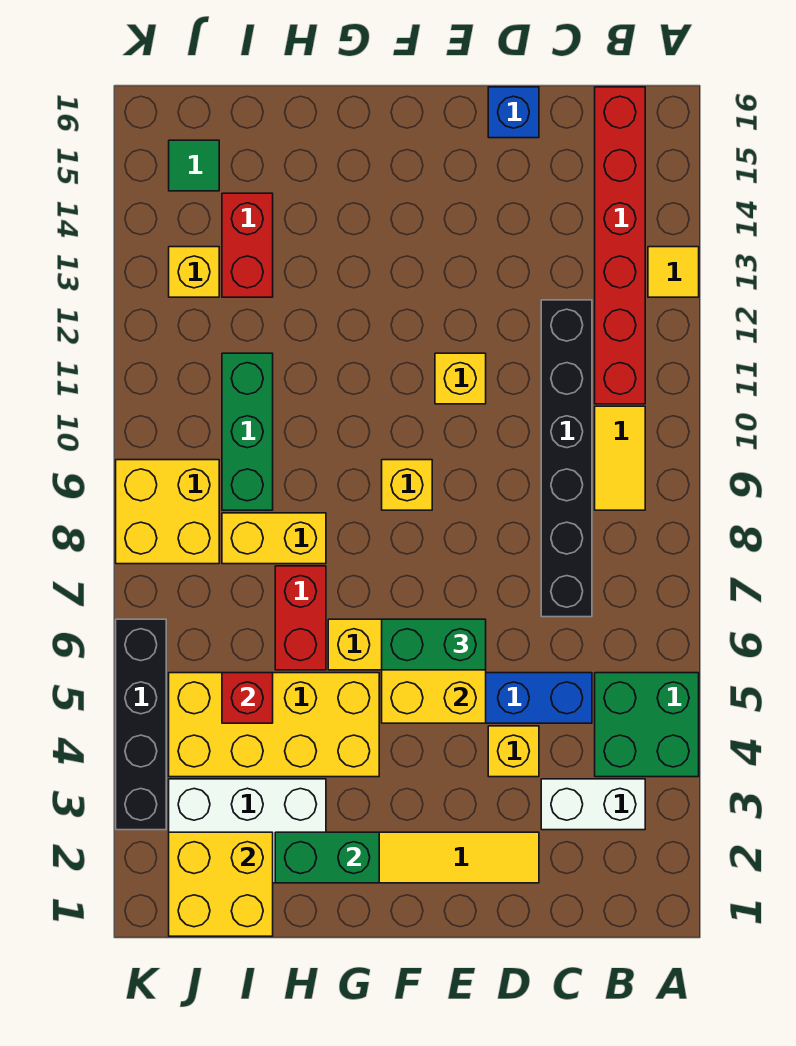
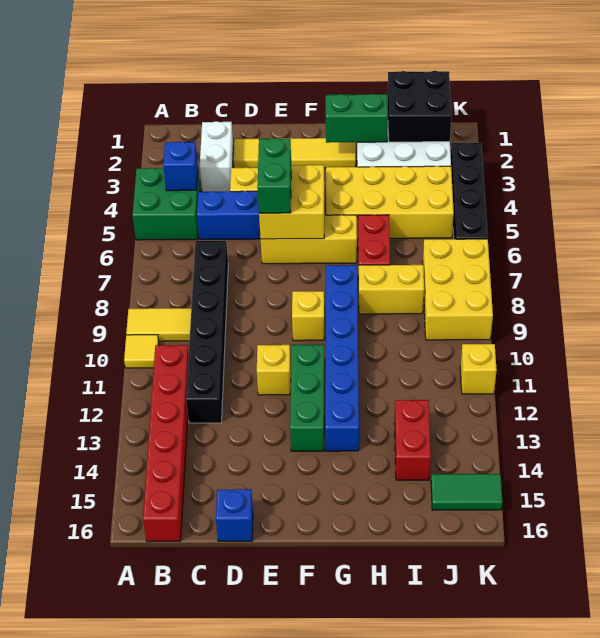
yellow tile A13 level 1 -> yellow tile A10 level 1
white brick B3:C3 level 1 -> white brick C2:C3 level 1
none -> blue brick B4 level 2
yellow tile B9:B10 level 1 -> yellow tile A9:B9 level 1
green brick E6:F6 level 3 -> green brick E5:E6 level 3
none -> blue brick G8:G13 level 1
yellow brick I1:J2 level 2 -> black brick I1:J2 level 2
red brick I5 level 2 -> none
green brick I9:I11 level 1 -> green brick F11:F13 level 1
yellow brick J8:K9 level 1 -> yellow brick J7:K9 level 1
yellow brick J13 level 1 -> yellow brick K11 level 1
green tile J15 level 1 -> green tile J15:K15 level 1

